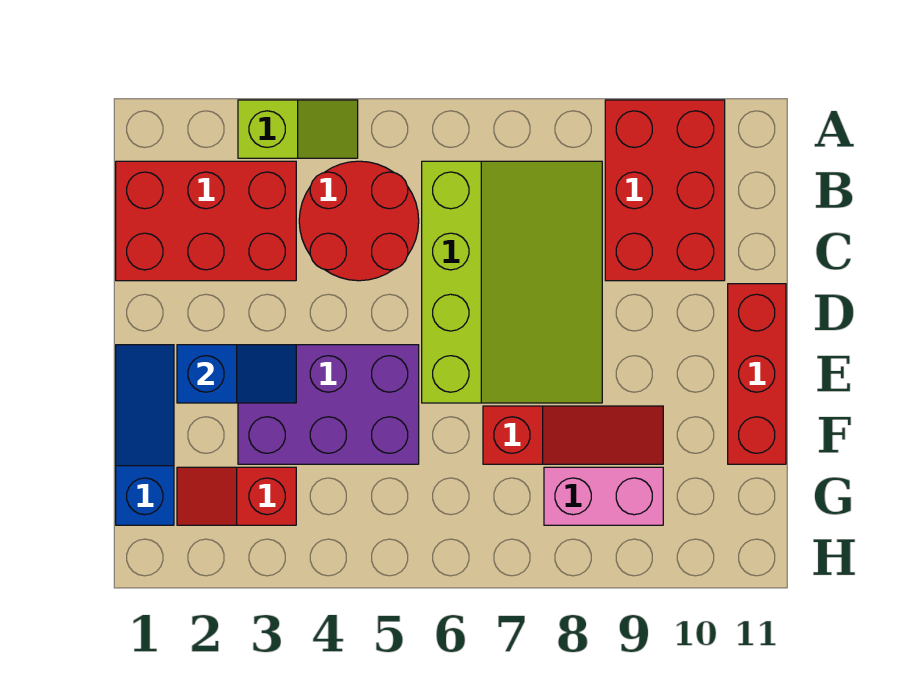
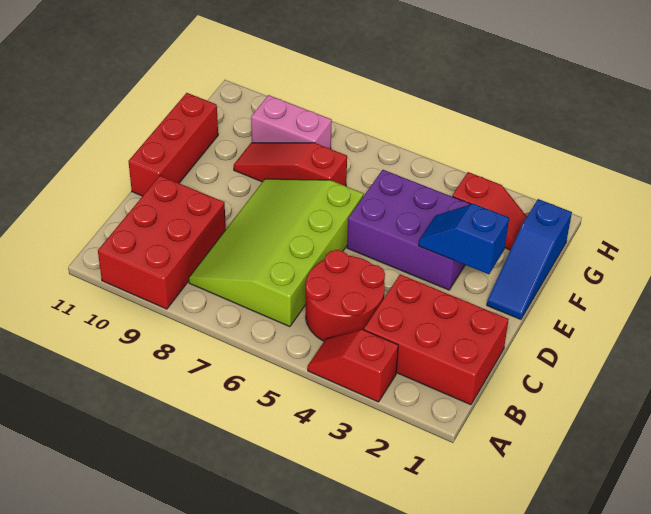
lime slope A3:A4 level 1 top 3 -> red slope A3:A4 level 1 top 3

